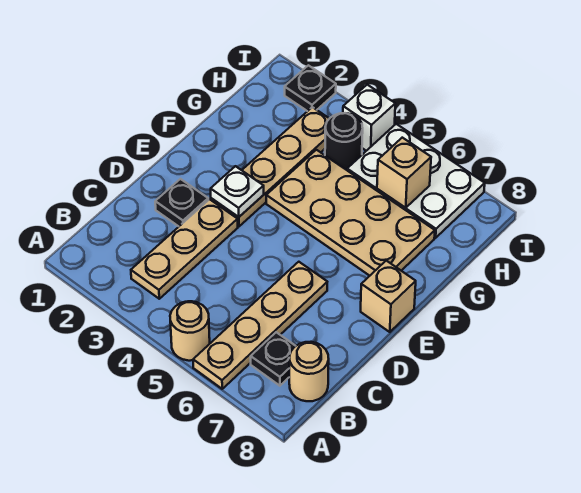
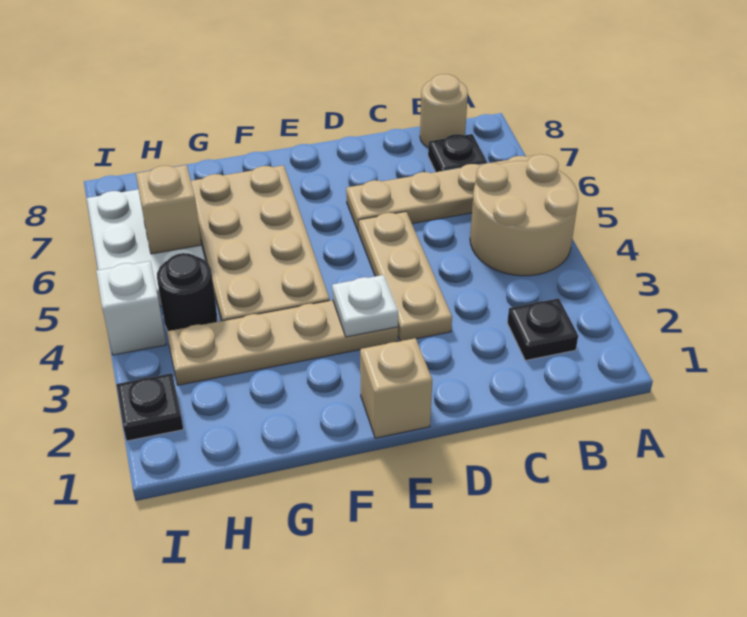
tan round brick A5 level 1 -> tan round brick A4:B5 level 1
tan plate B3:D3 level 1 -> tan plate D3:D5 level 1
black plate D2 level 1 -> black plate B2 level 1
tan brick E8 level 1 -> tan brick E1 level 1

